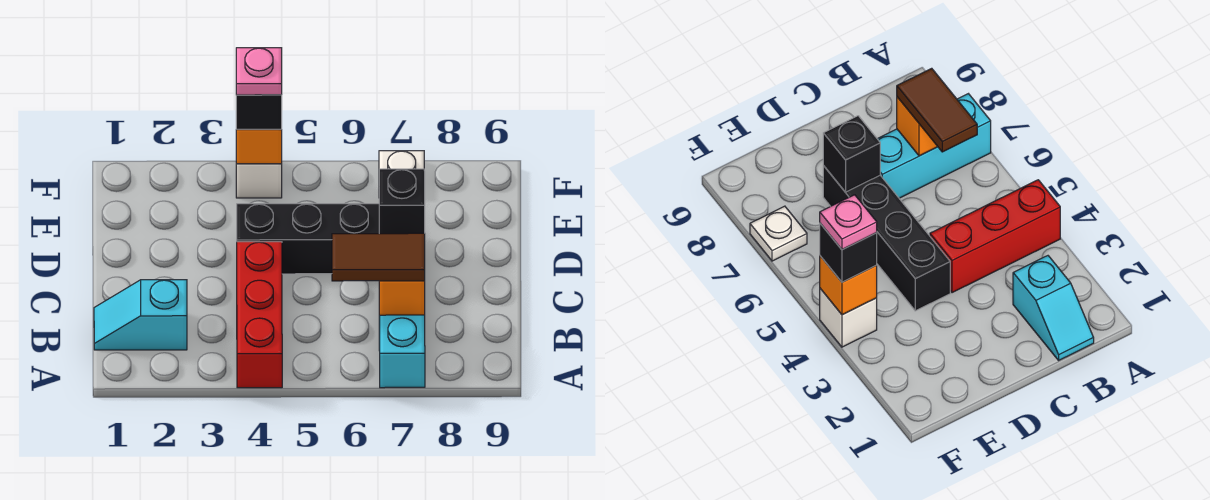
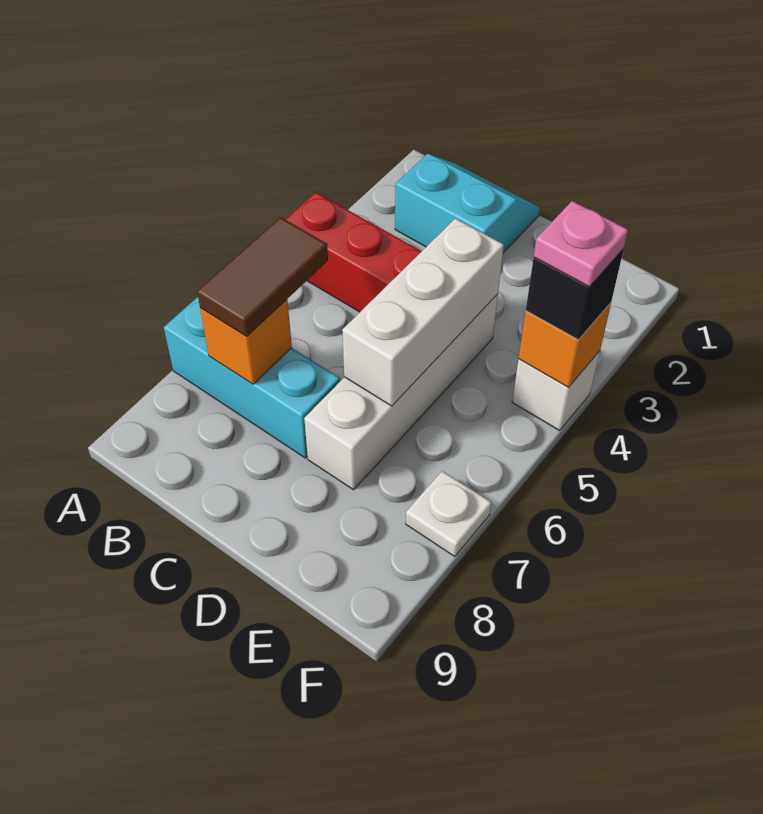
cyan slope B1:B2 level 1 top 2 -> cyan slope B1:C2 level 1 top 2
black brick D4:D7 level 1 -> white brick D4:D7 level 1
none -> white brick D4:D6 level 2
black brick D7 level 2 -> none

